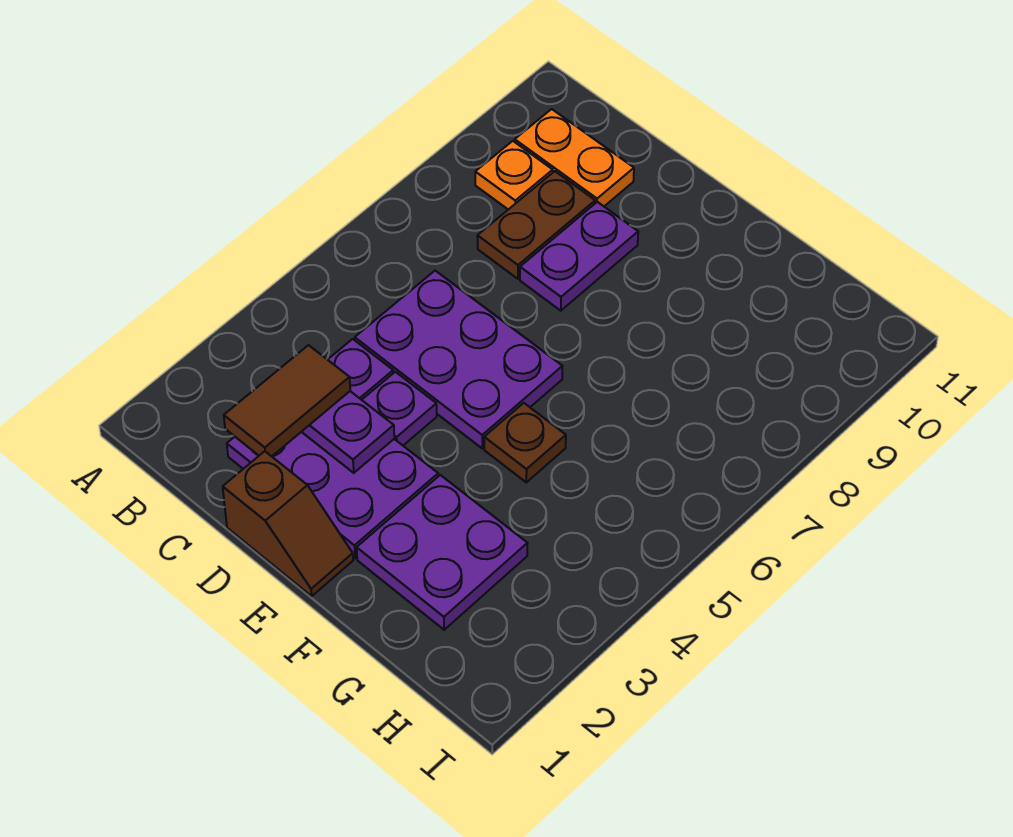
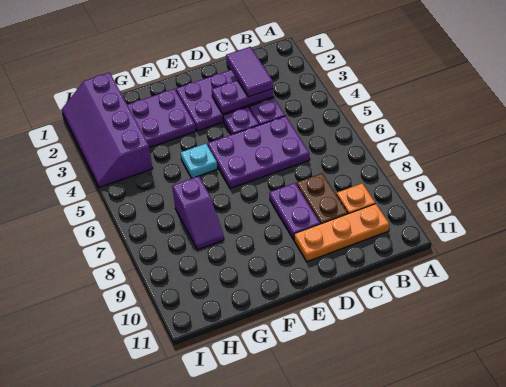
orange plate B10:C10 level 1 -> orange plate B10:D10 level 1
brown tile C2:C3 level 3 -> purple tile C2:C3 level 3
brown slope D1:E1 level 1 top D -> none
brown plate F5 level 1 -> cyan plate F5 level 1
none -> purple slope G7:G8 level 1 top 7
none -> purple slope H1:I4 level 1 top H

